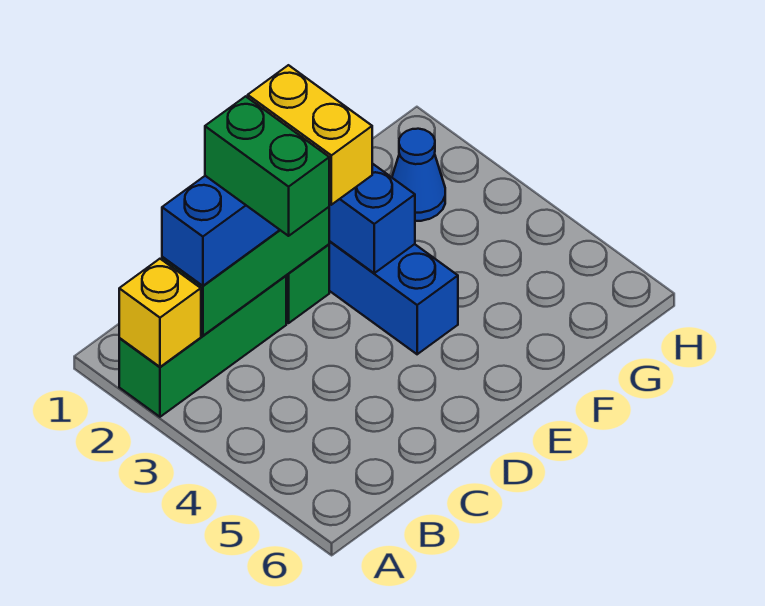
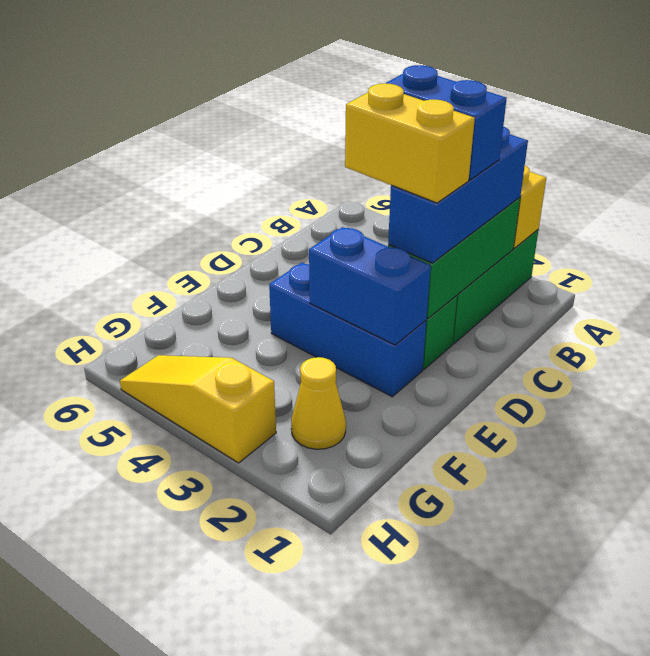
green brick C2:C3 level 4 -> blue brick C2:C3 level 4
blue cone G2 level 1 -> yellow cone G2 level 1
none -> yellow slope H3:H5 level 1 top 3

